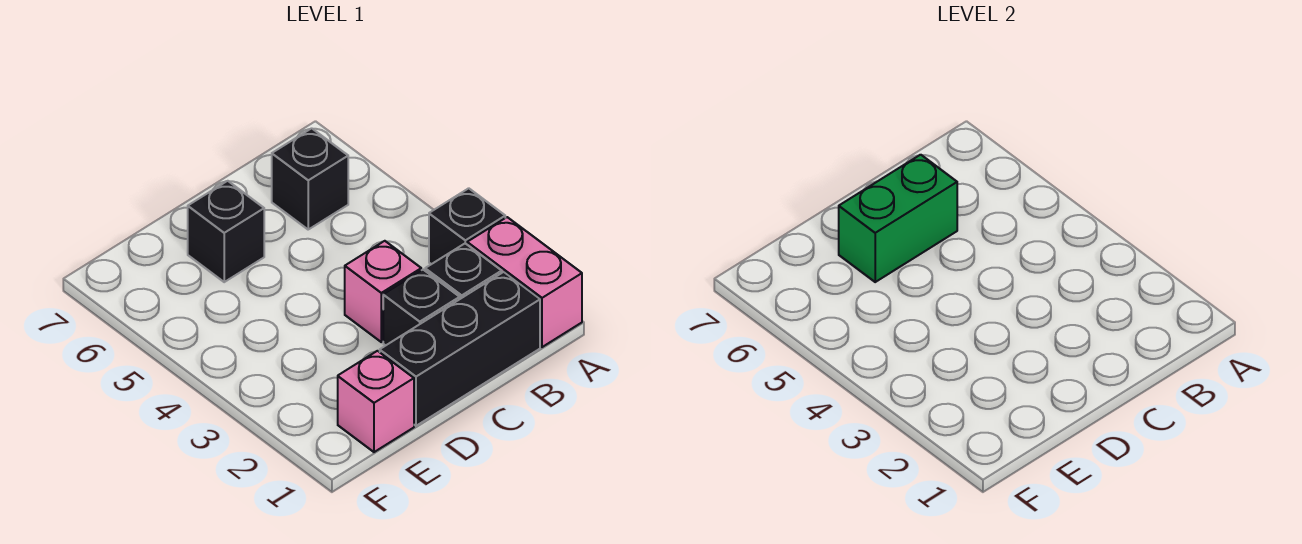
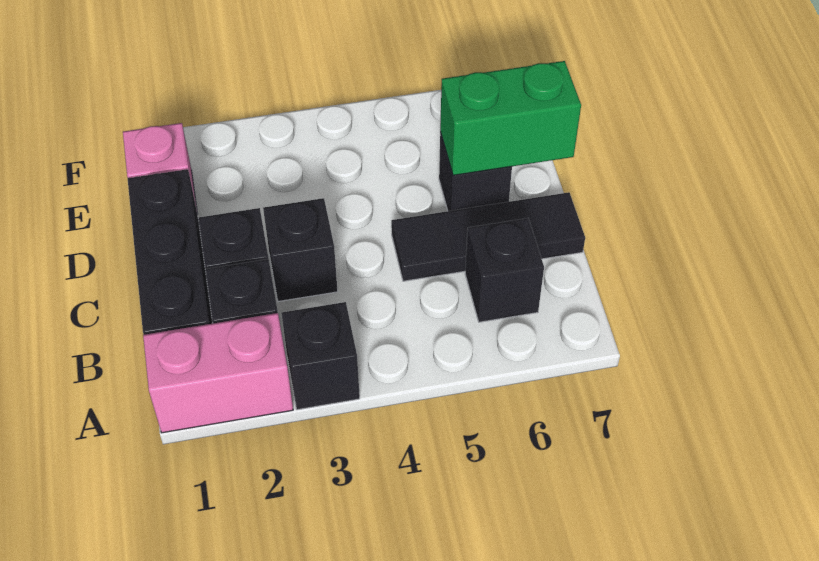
pink brick C3 level 1 -> black brick C3 level 1
none -> black tile C5:C7 level 1
green brick C6:D6 level 2 -> green brick D6:D7 level 2

